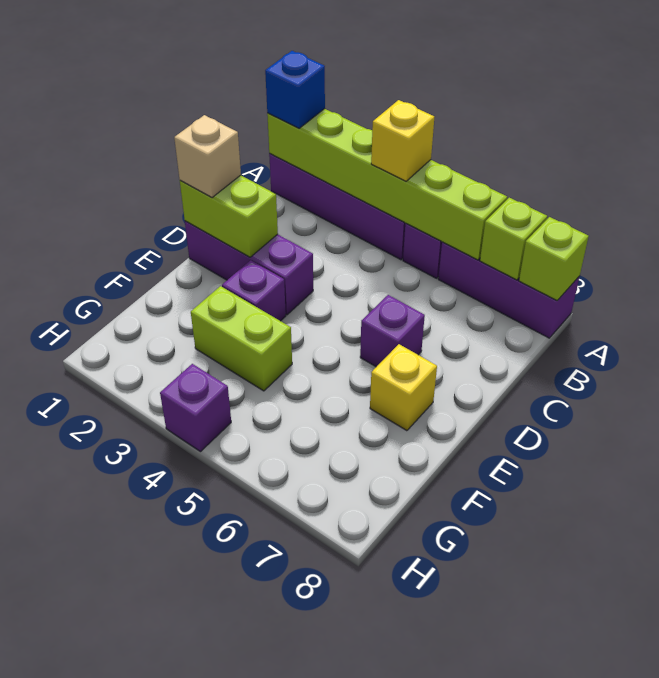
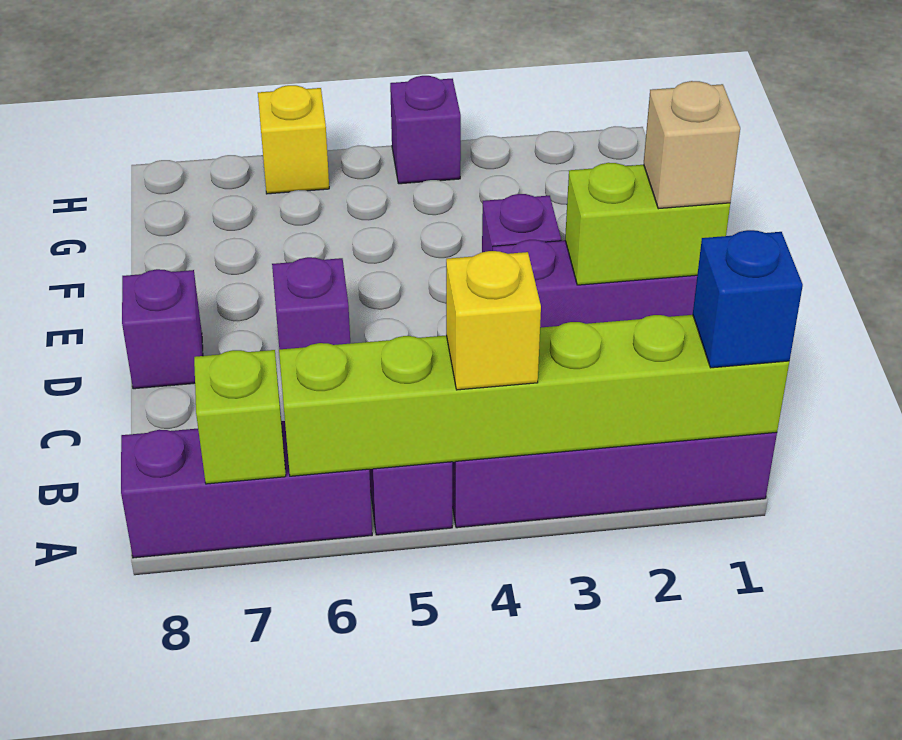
lime brick A8 level 2 -> none
none -> purple brick D8 level 1
yellow brick E7 level 1 -> yellow brick H6 level 1
lime brick F3:F4 level 1 -> none

